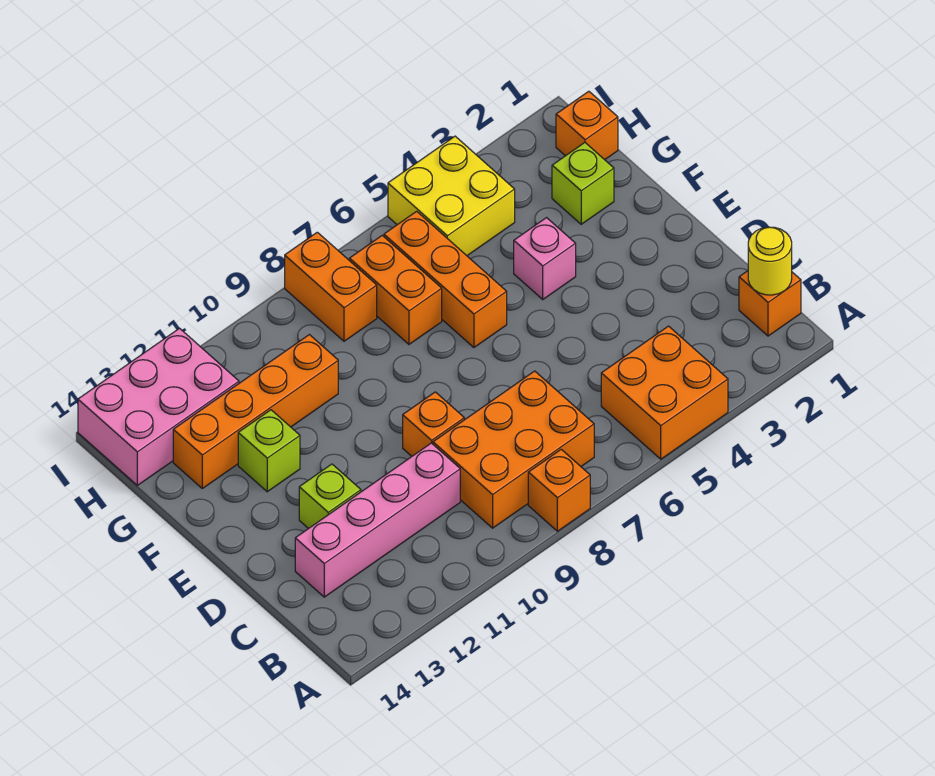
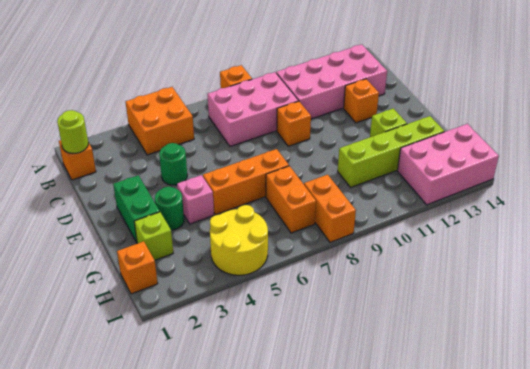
yellow round brick B1 level 2 -> lime round brick B1 level 2
orange brick B7:C9 level 1 -> pink brick B7:C9 level 1
pink brick C10:C13 level 1 -> pink brick B10:C13 level 1
none -> green round brick D4 level 1
lime brick D12 level 1 -> orange brick D12 level 1
none -> green brick E2:F2 level 1
none -> green round brick F3 level 1
orange brick F6:H6 level 1 -> orange brick F5:F7 level 1
orange brick G10:G13 level 1 -> lime brick G10:G13 level 1
yellow brick H4:I5 level 1 -> yellow round brick H4:I5 level 1

